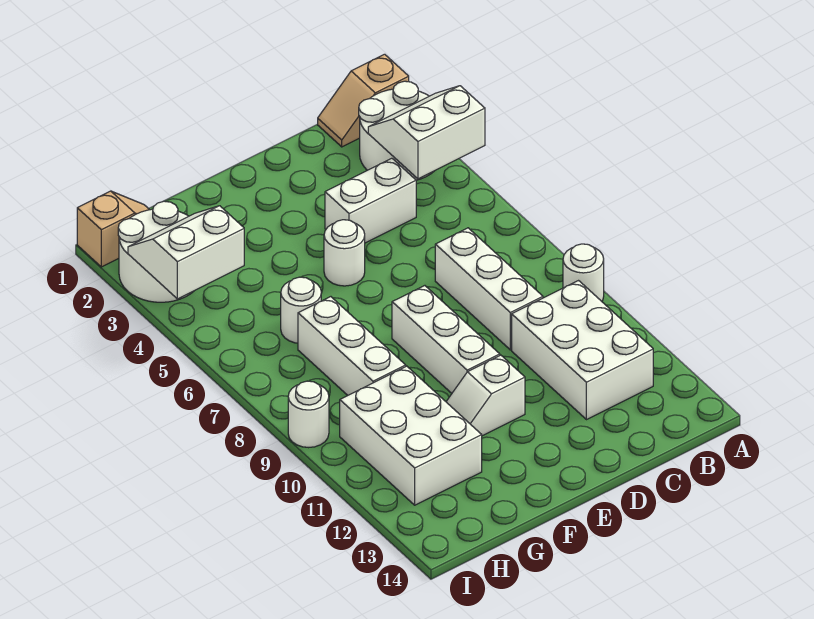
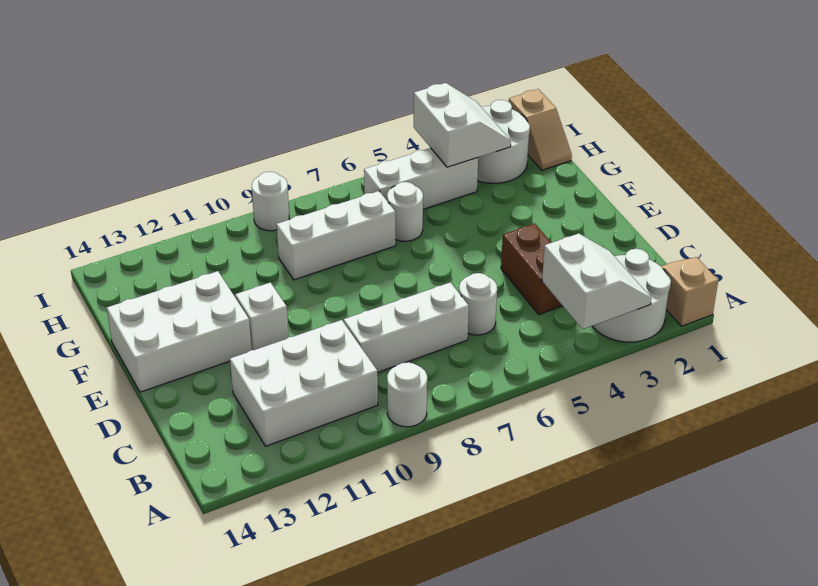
white brick C4:D4 level 1 -> brown brick C4:D4 level 1
white round brick E5 level 1 -> white round brick C6 level 1
white brick E8:E10 level 1 -> white brick H4:H6 level 1
white brick G10:H12 level 1 -> white brick E12:F14 level 1

